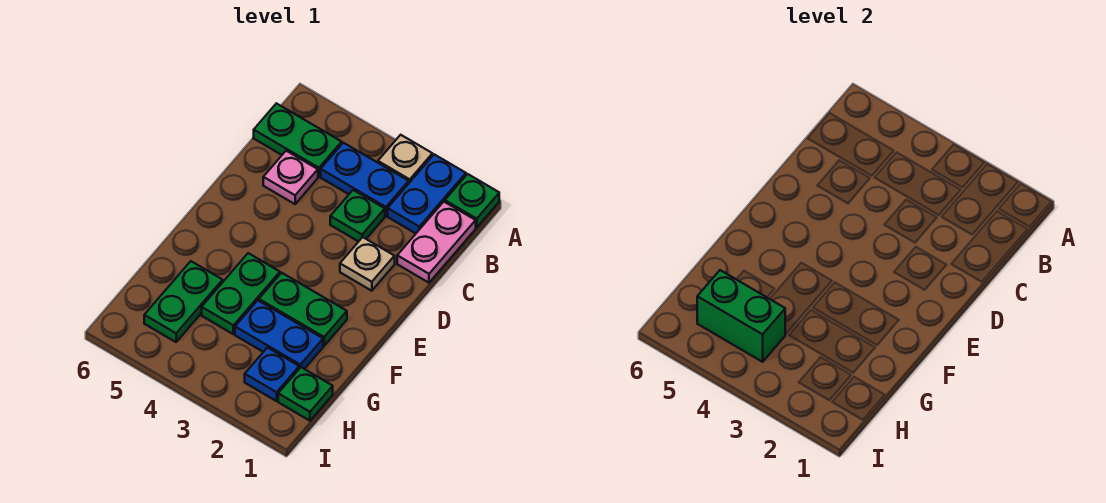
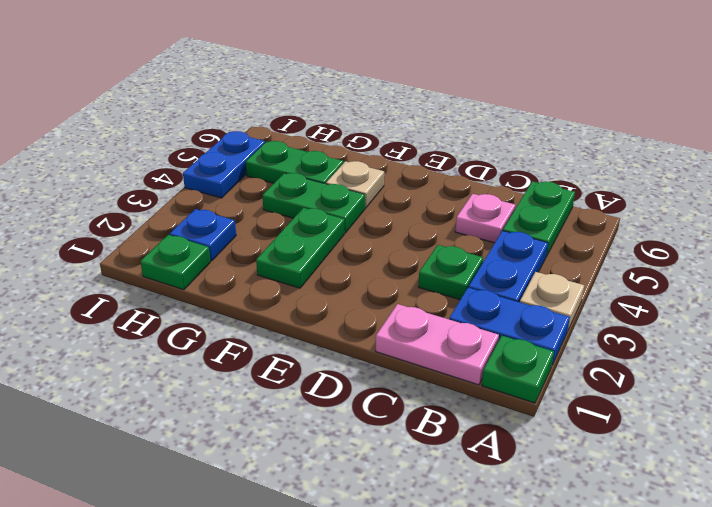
tan plate D2 level 1 -> tan plate F5 level 1
blue plate G2:G3 level 1 -> blue plate I4:I5 level 1
green brick H4:H5 level 2 -> none

